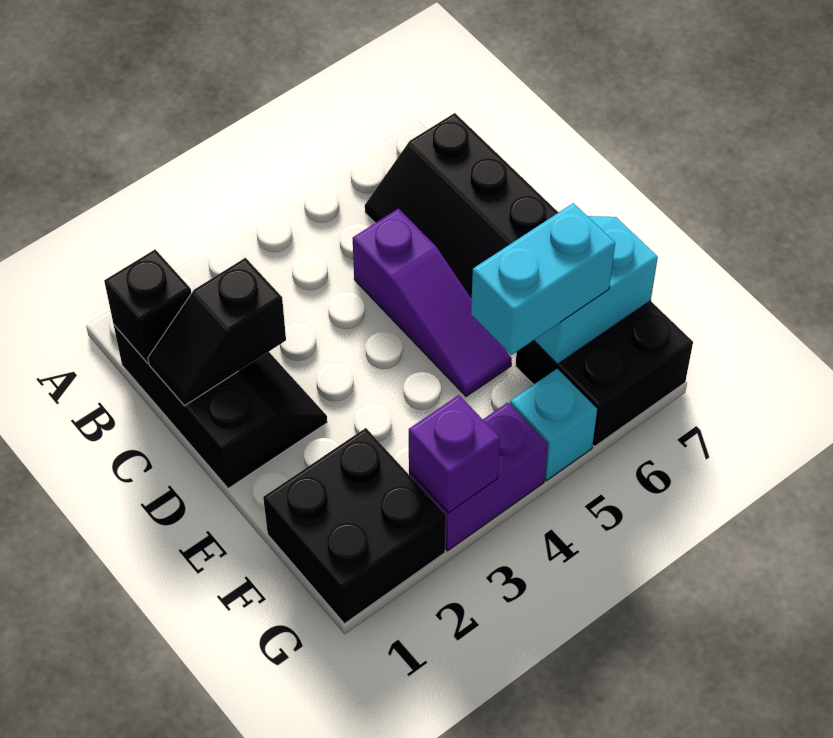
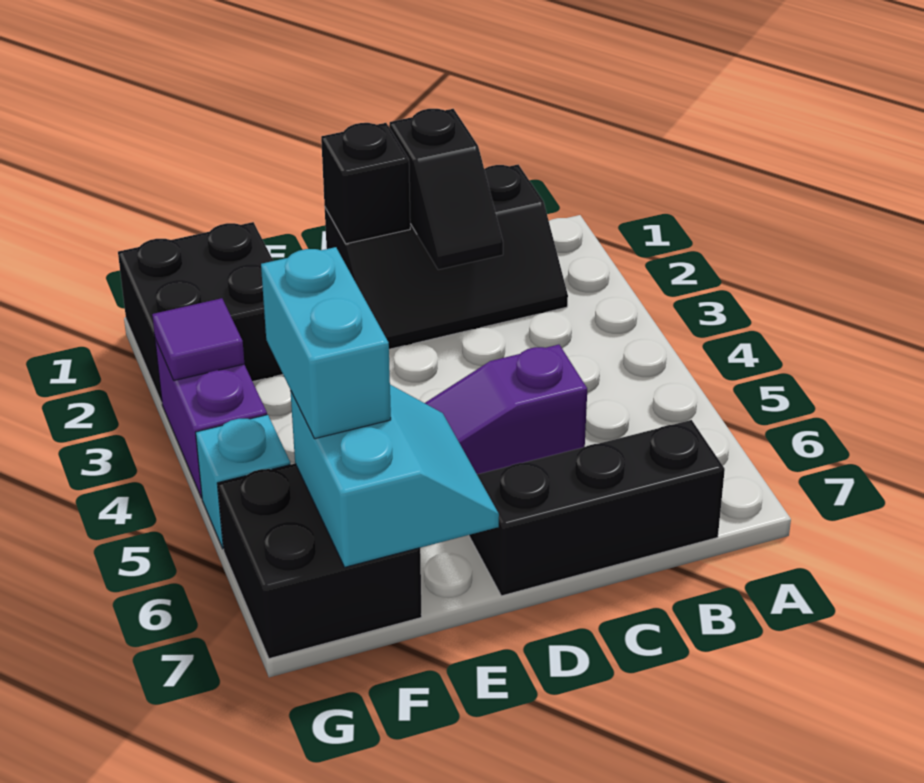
black brick B1 level 2 -> black brick D1 level 2
black slope C1:C2 level 2 top 2 -> black slope C1:C2 level 2 top 1
purple brick G3 level 2 -> purple tile G3 level 2

